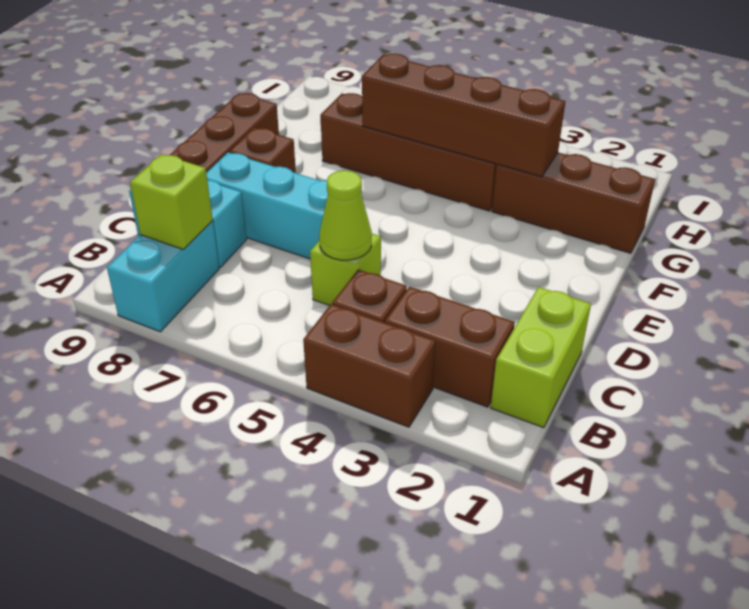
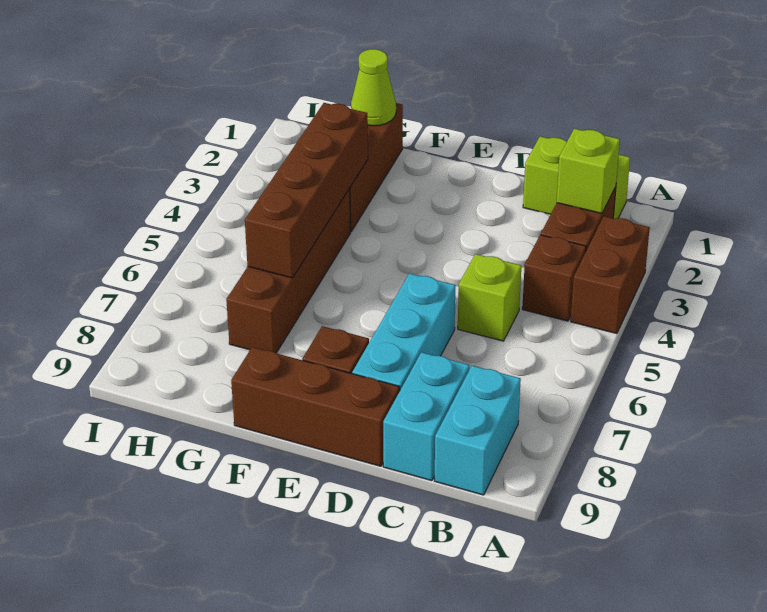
cyan brick A8:B8 level 1 -> cyan brick B8:B9 level 1
lime brick B8 level 2 -> lime brick B2 level 2
lime cone C5 level 2 -> lime cone G1 level 2

